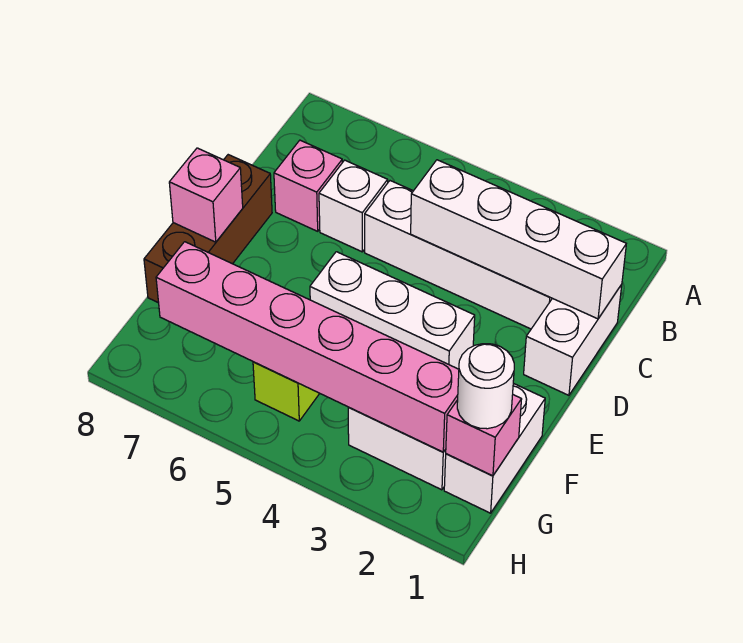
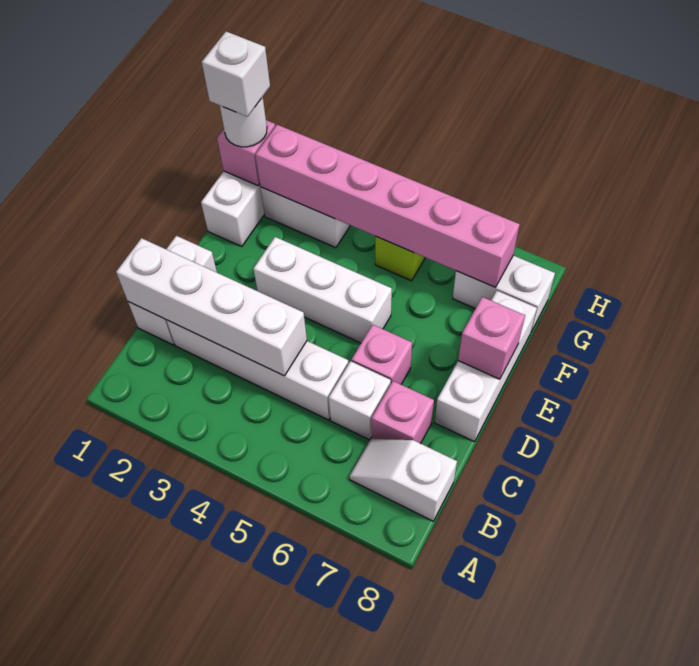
none -> white slope B7:B8 level 1 top 8
none -> pink brick D6 level 1
brown brick D8:F8 level 1 -> white brick D8:F8 level 1
none -> white brick G1 level 4
none -> white brick G7:G8 level 1

